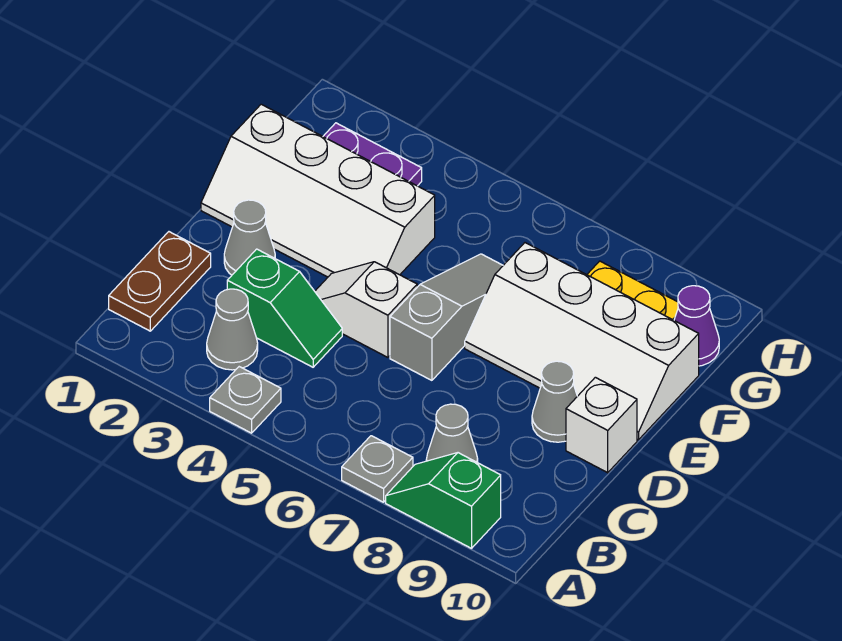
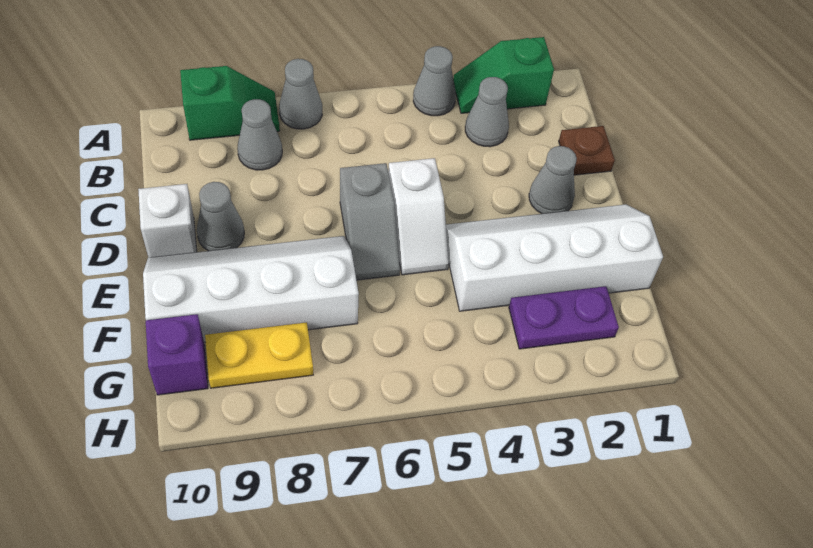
grey plate A4 level 1 -> grey cone A4 level 1
grey plate A7 level 1 -> grey cone A7 level 1
brown plate B1:C1 level 1 -> brown plate C1 level 1
green slope C3:C4 level 1 top 3 -> green slope A2:A3 level 1 top 2
white slope D4:D5 level 1 top 5 -> white slope D5:E5 level 1 top D
grey slope D6:F6 level 1 top D -> grey slope D6:E6 level 1 top D
purple cone G10 level 1 -> purple brick G10 level 1

